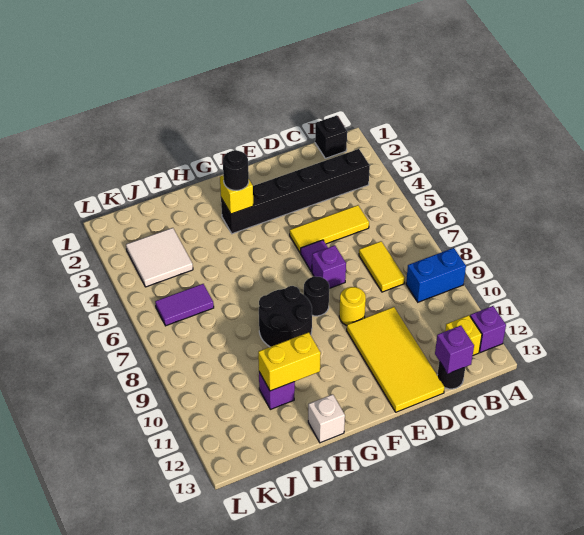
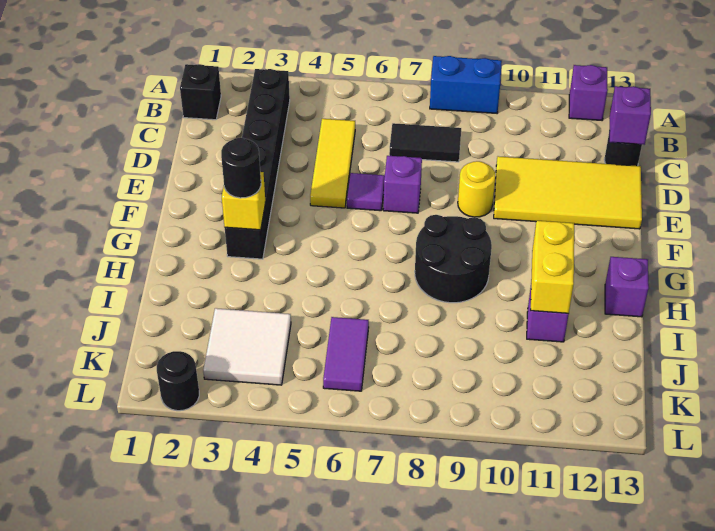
blue brick A9:B9 level 1 -> blue brick A8:A9 level 1
yellow brick B12 level 1 -> none
yellow tile C7:C8 level 1 -> black tile C7:C8 level 1
black round brick F8 level 1 -> black round brick L2 level 1
white brick H13 level 1 -> purple brick H13 level 1

